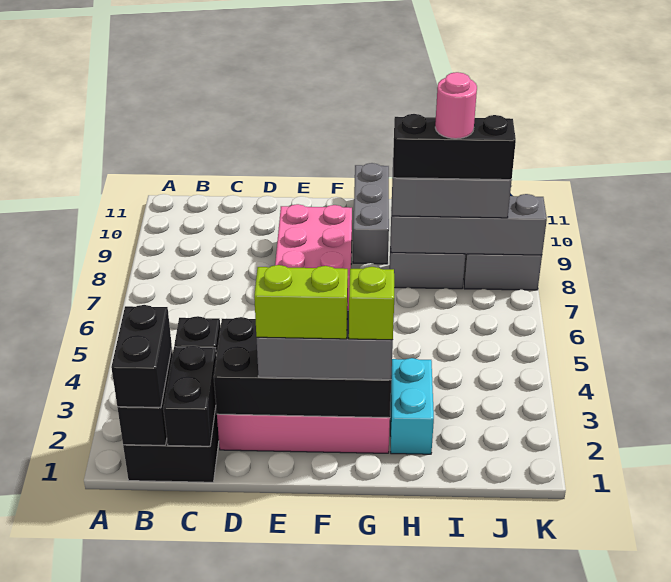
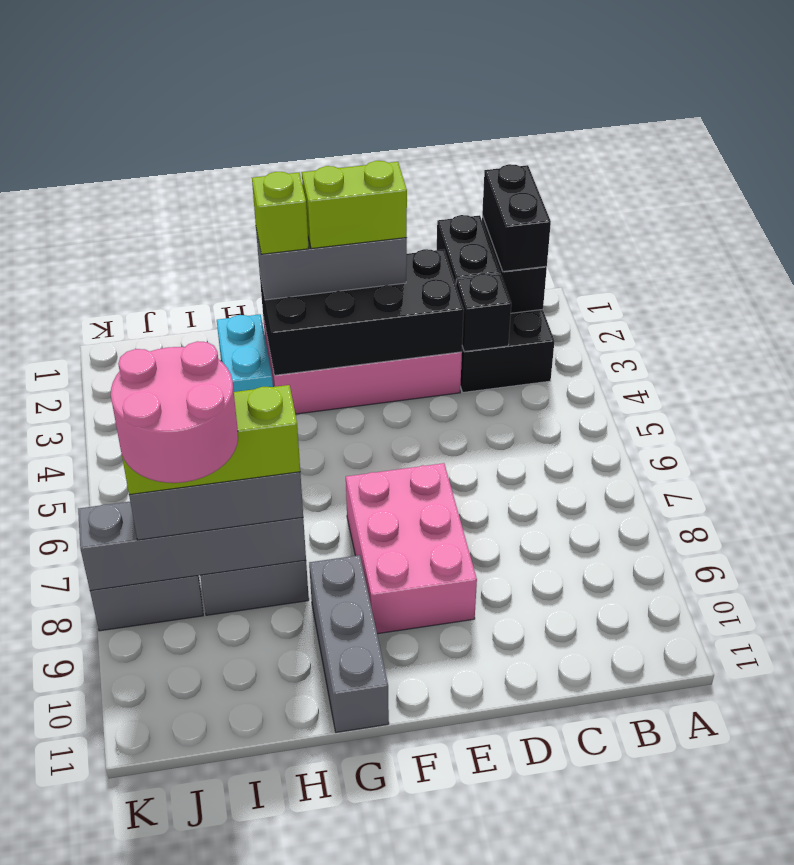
black brick H8:J8 level 4 -> lime brick H8:J8 level 4
pink round brick I8 level 5 -> pink round brick I8:J9 level 5

